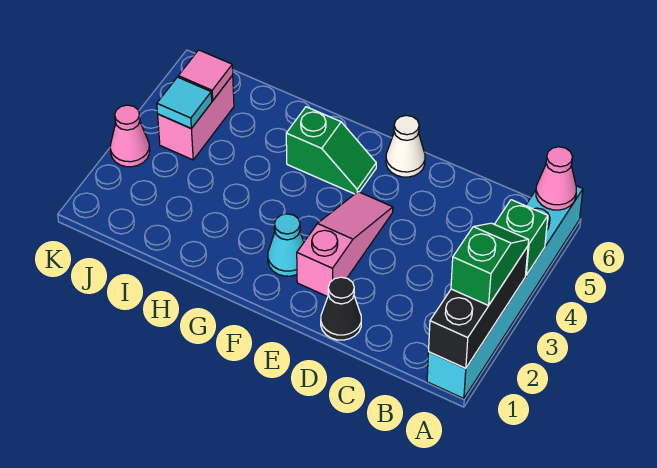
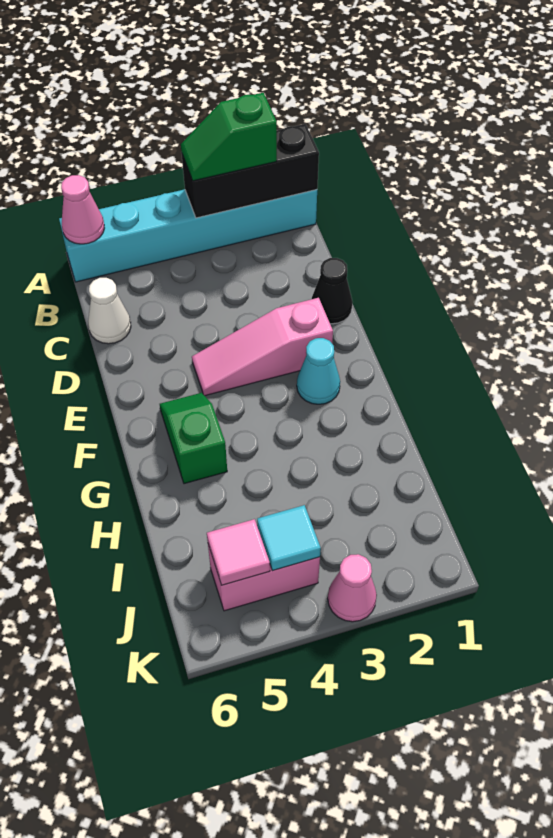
green brick A4 level 2 -> none
white cone E6 level 1 -> white cone C6 level 1

